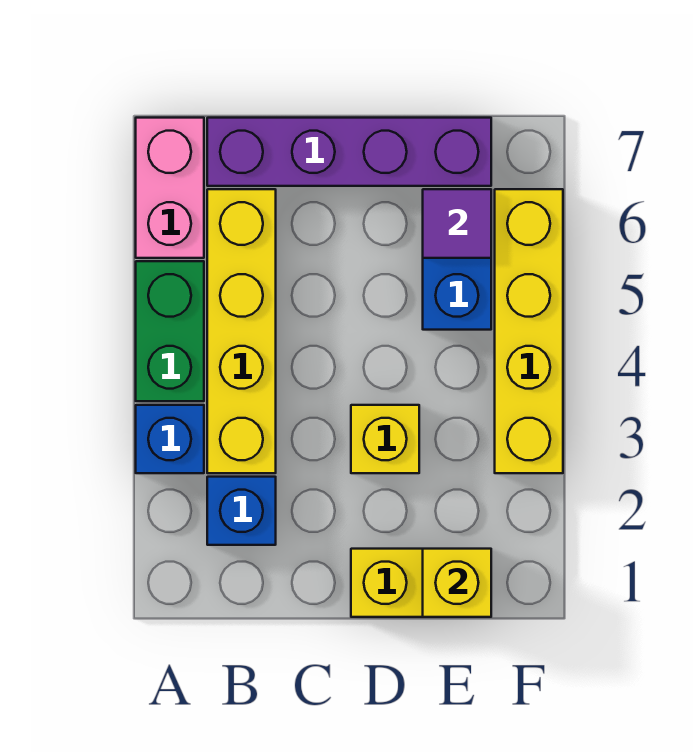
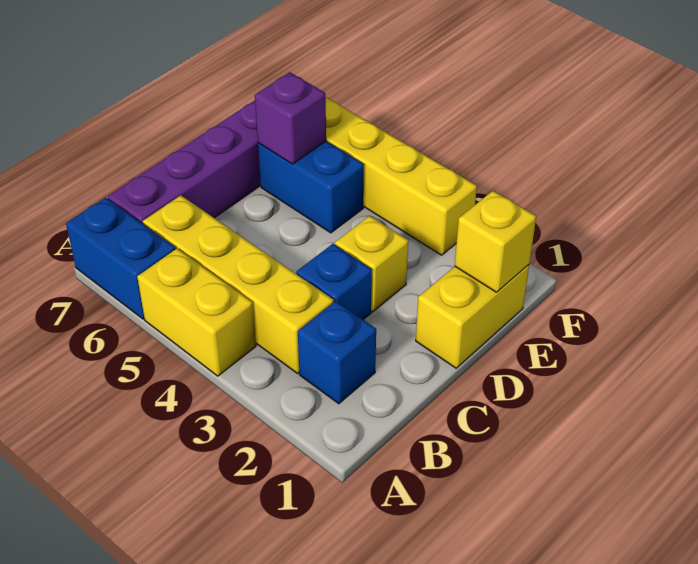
blue brick A3 level 1 -> blue brick C3 level 1
green brick A4:A5 level 1 -> yellow brick A4:A5 level 1
pink brick A6:A7 level 1 -> blue brick A6:A7 level 1
purple tile E6 level 2 -> purple brick E6 level 2

